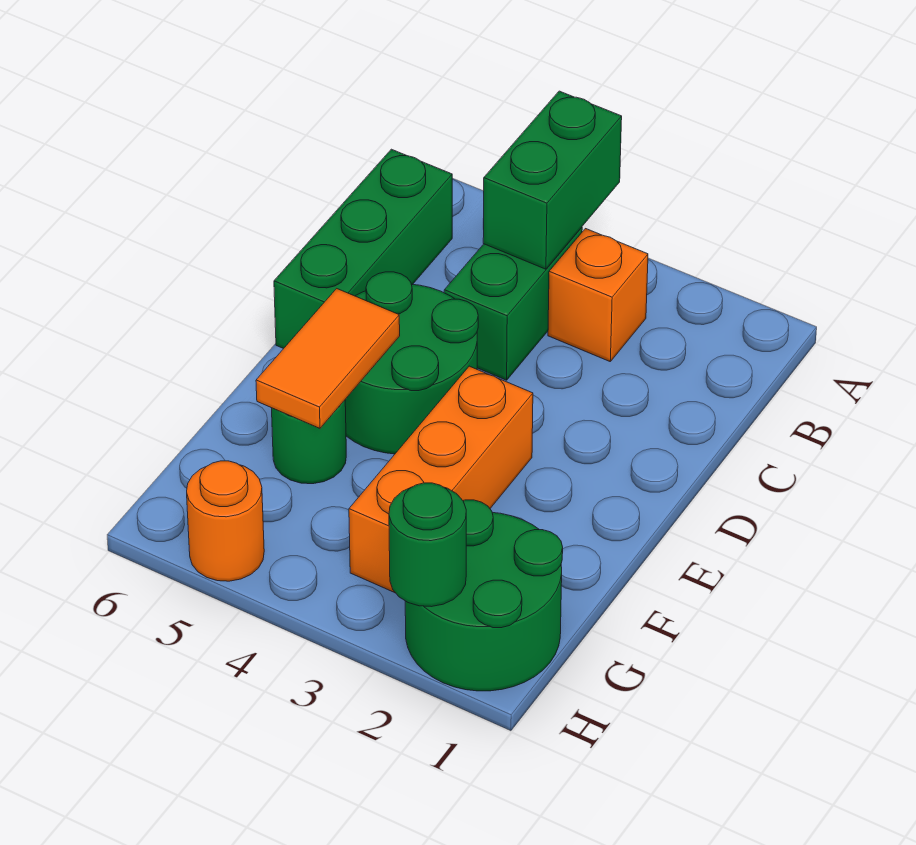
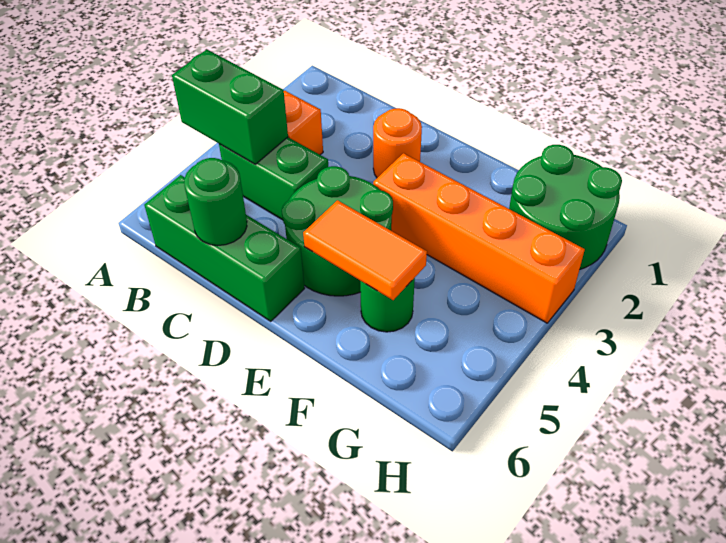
orange brick E3:G3 level 1 -> orange brick E3:H3 level 1
green round brick H2 level 2 -> green round brick C6 level 2
orange round brick H5 level 1 -> orange round brick D2 level 1

